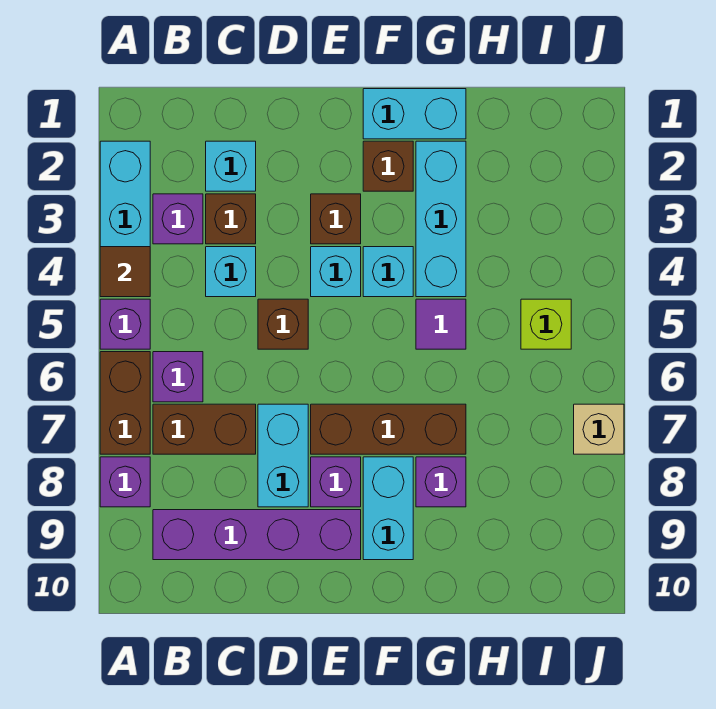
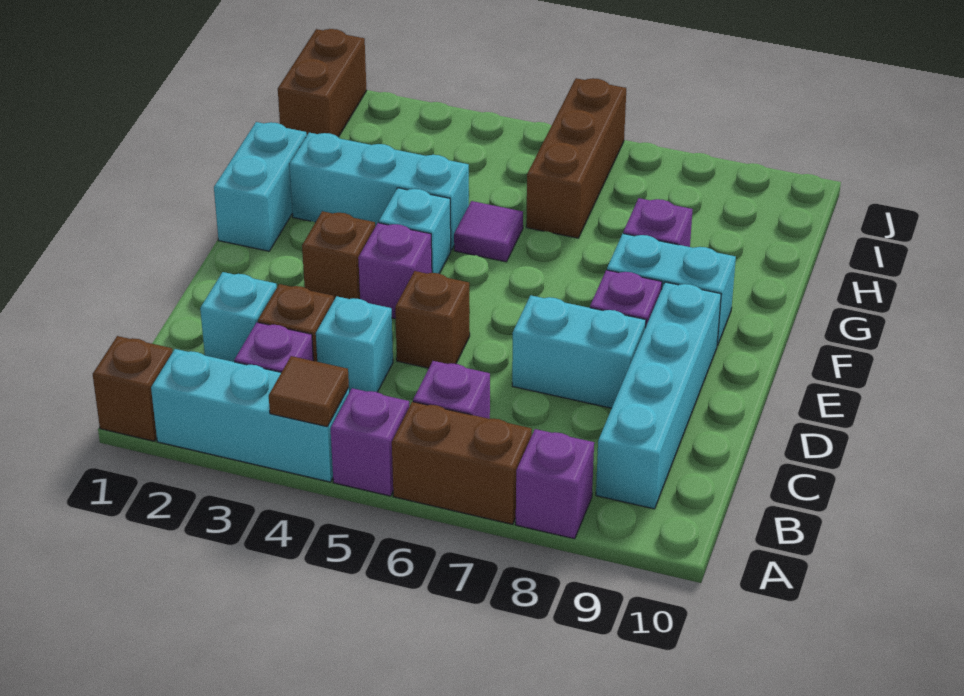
brown brick B7:C7 level 1 -> brown brick I1:J1 level 1
purple brick B9:E9 level 1 -> cyan brick B9:E9 level 1
cyan brick E4 level 1 -> purple brick E4 level 1
brown brick E7:G7 level 1 -> brown brick H6:J6 level 1
brown brick F2 level 1 -> brown brick A1 level 1
lime brick I5 level 1 -> none
tan brick J7 level 1 -> none

